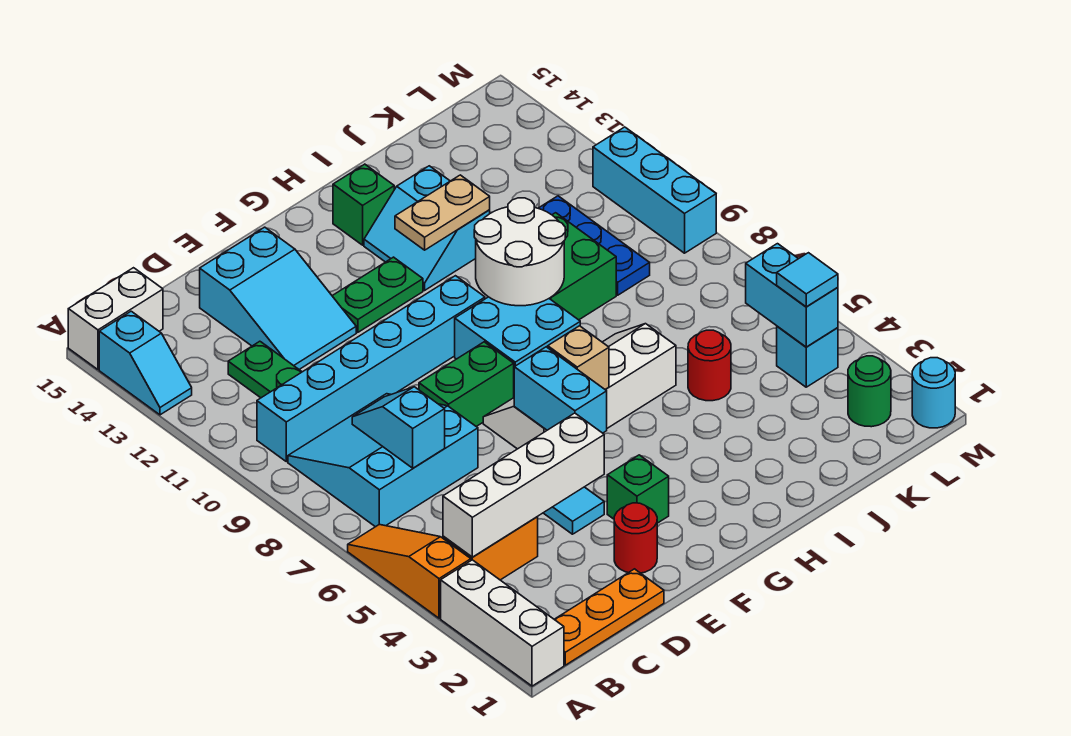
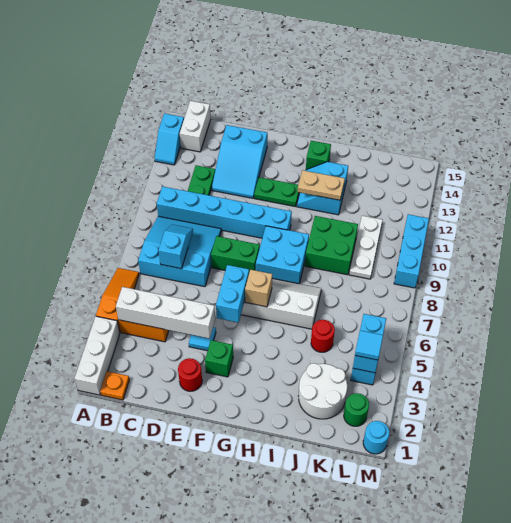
white brick A15:B15 level 1 -> white brick B14:B15 level 1
orange plate B1:D1 level 1 -> orange plate B1 level 1
white round brick H9:I10 level 2 -> white round brick J2:K3 level 1
blue plate K9:K11 level 1 -> white plate K9:K11 level 1

